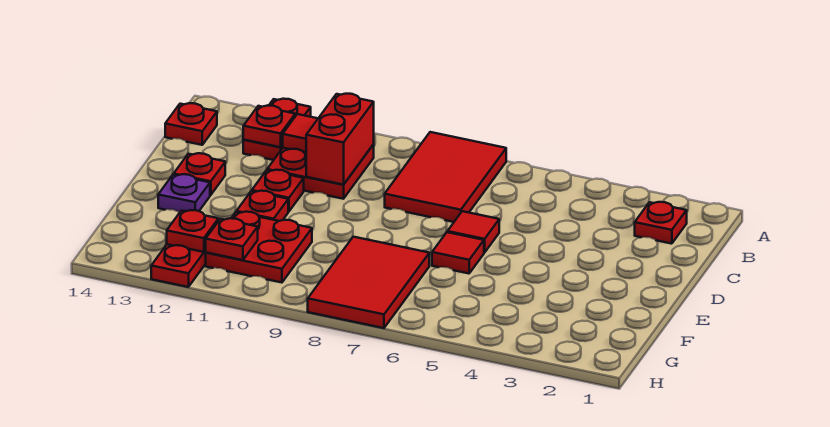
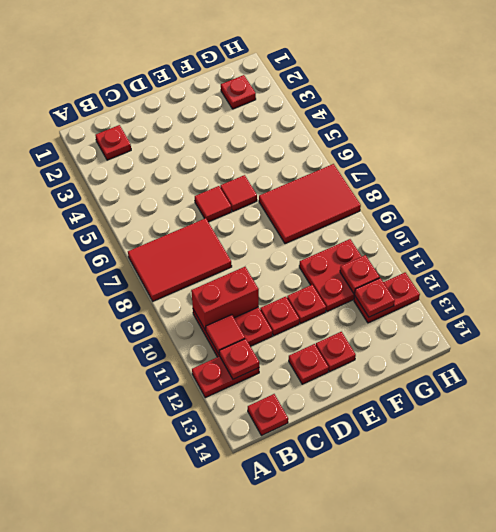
purple plate E13 level 1 -> red plate E13 level 1
none -> red plate G2 level 1

